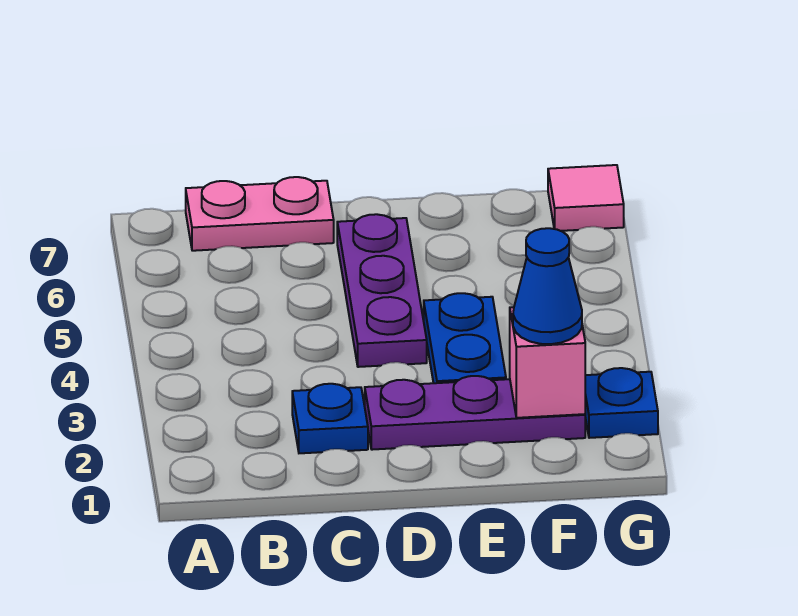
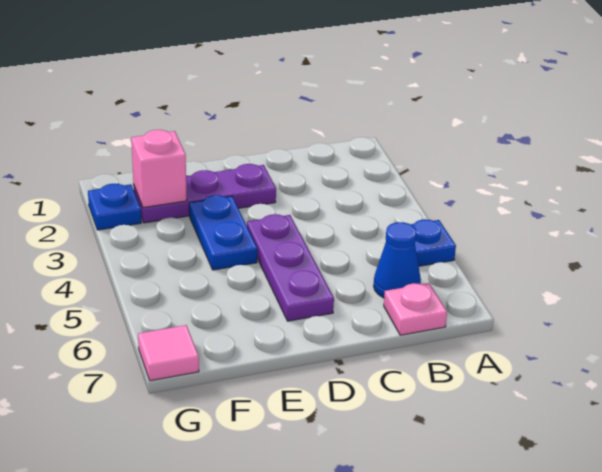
pink plate B7:C7 level 1 -> pink plate B7 level 1
blue plate C2 level 1 -> blue plate A5 level 1
blue cone F2 level 3 -> blue cone B6 level 1

